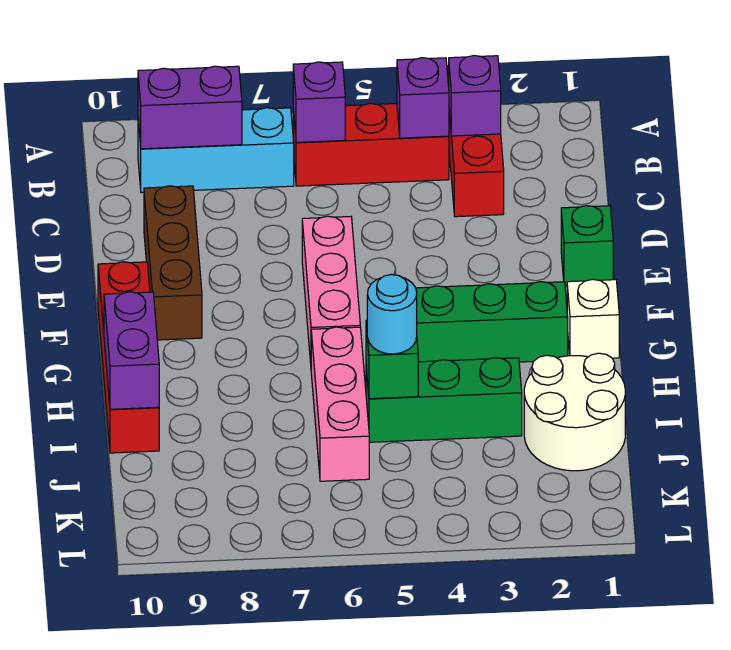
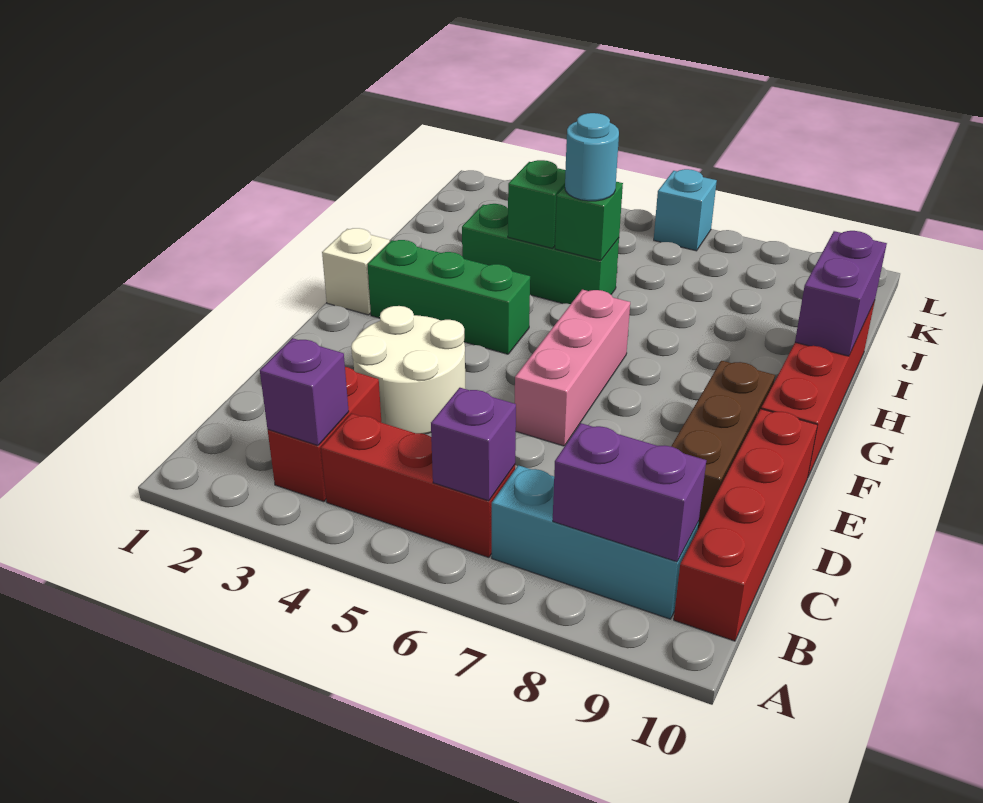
purple brick B4 level 2 -> none
none -> red brick B10:E10 level 1
green brick E1 level 1 -> green brick I4 level 2
pink brick H6:J6 level 1 -> none
white round brick I1:J2 level 1 -> white round brick D3:E4 level 1
none -> cyan brick L6 level 1

